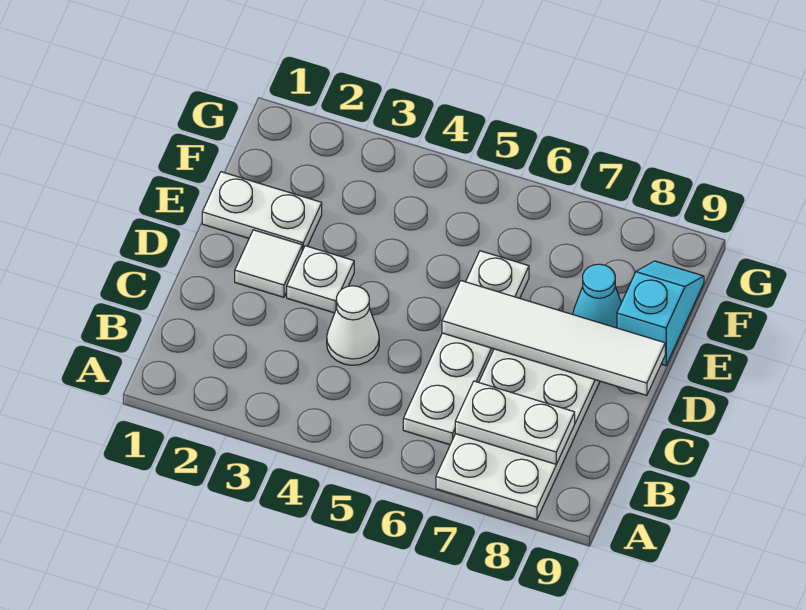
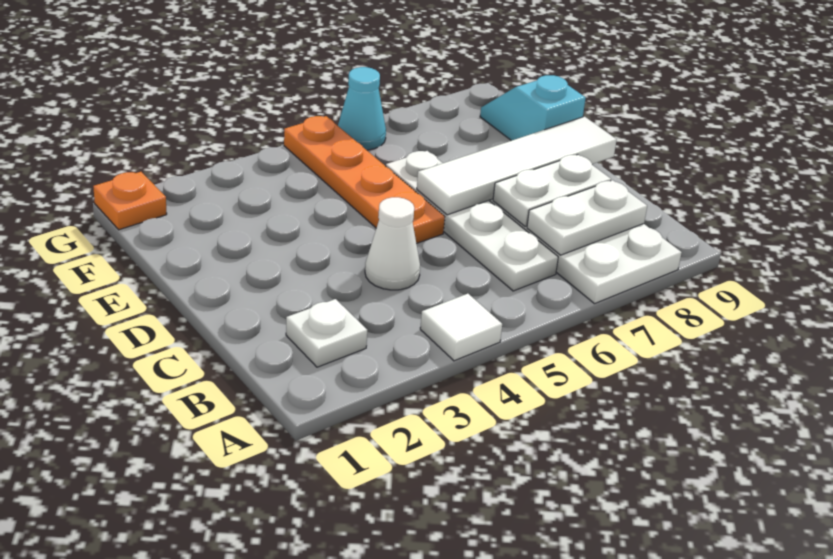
white tile D2 level 1 -> white tile A4 level 1
white plate D3 level 1 -> white plate B2 level 1
none -> orange plate D5:G5 level 1
white plate E1:E2 level 1 -> white plate C7:C8 level 2
cyan cone E8 level 1 -> cyan cone G6 level 1
none -> orange plate G1 level 1

